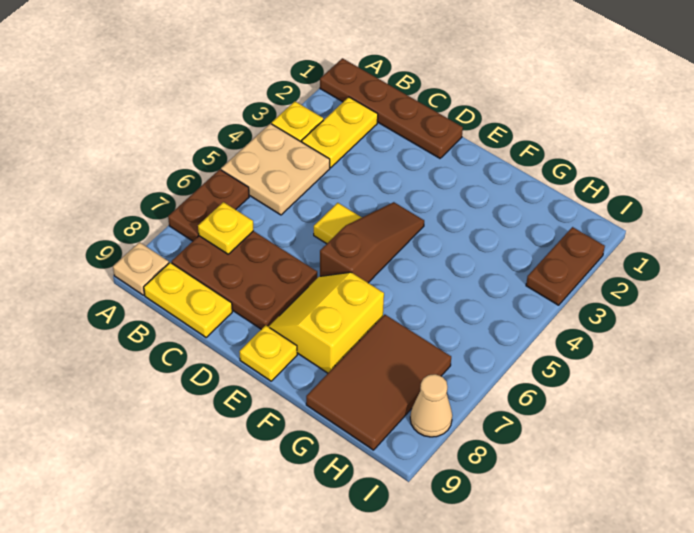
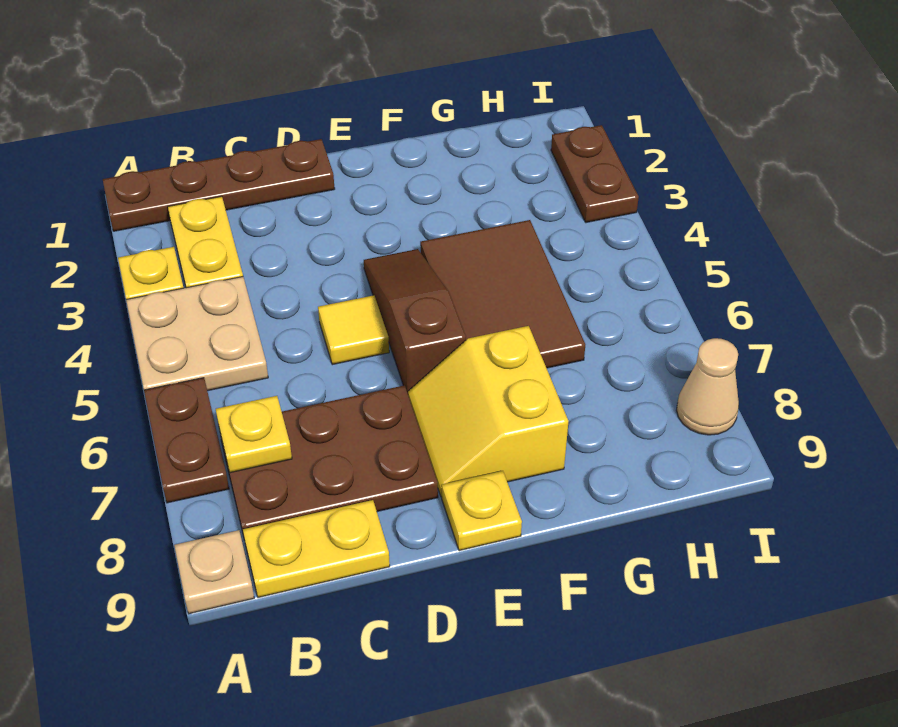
brown tile G7:H9 level 1 -> brown tile F4:G6 level 1

